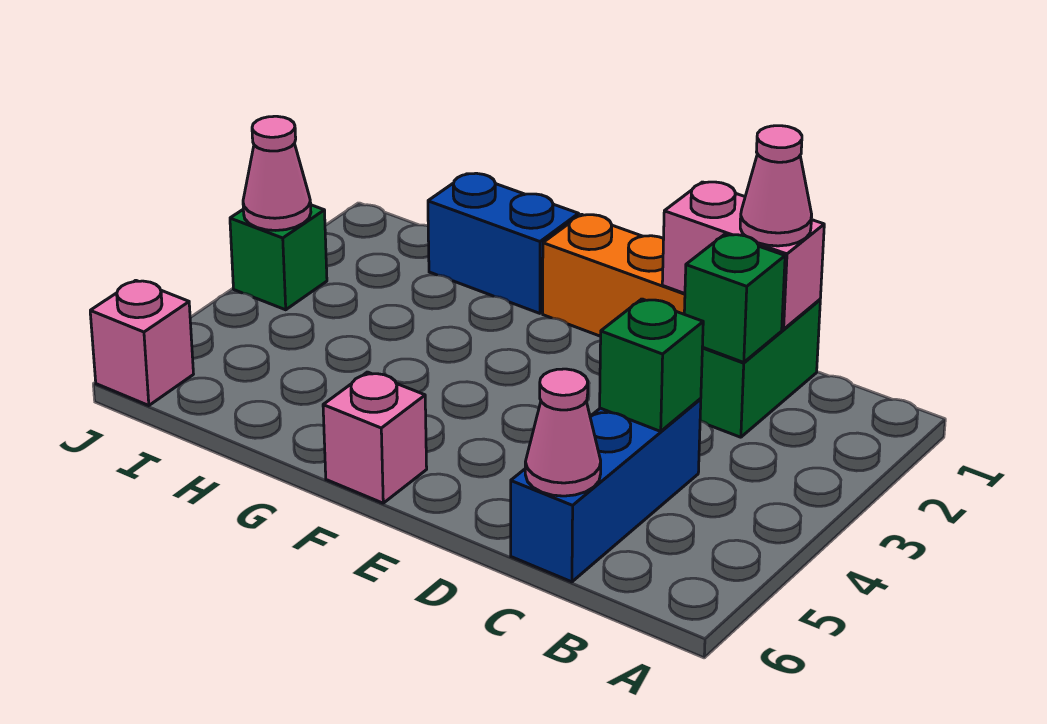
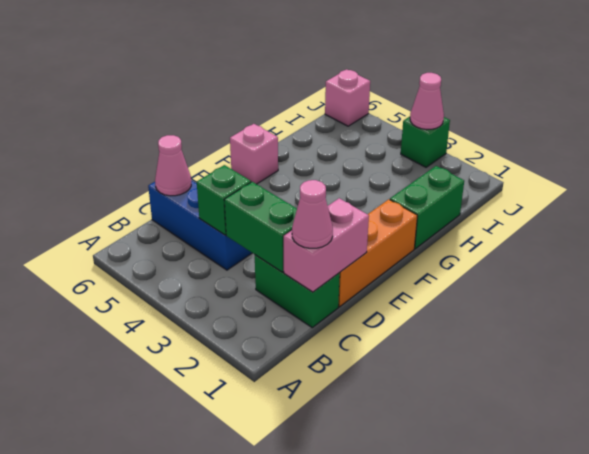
green brick C2 level 2 -> green brick C2:C3 level 2
blue brick G1:H1 level 1 -> green brick G1:H1 level 1

